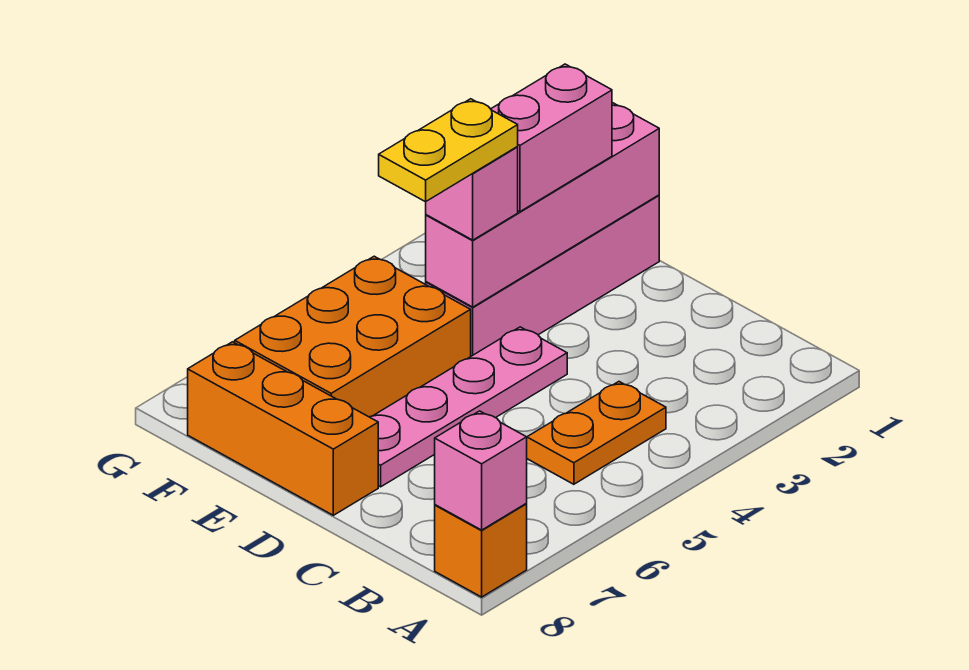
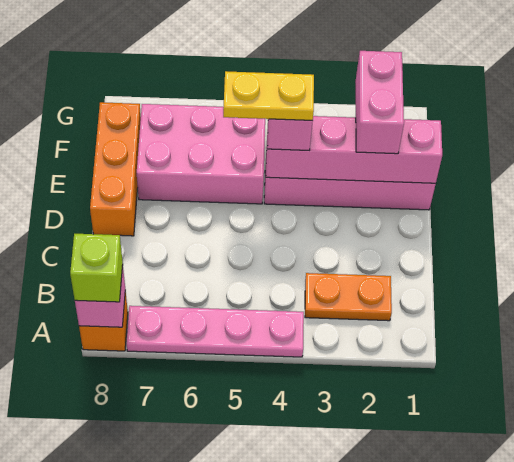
none -> lime brick A8 level 3
orange plate B4:B5 level 1 -> orange plate B2:B3 level 1
pink plate D4:D7 level 1 -> pink plate A4:A7 level 1
pink brick E2:E3 level 3 -> pink brick E2:F2 level 3
orange brick E5:F7 level 1 -> pink brick E5:F7 level 1

